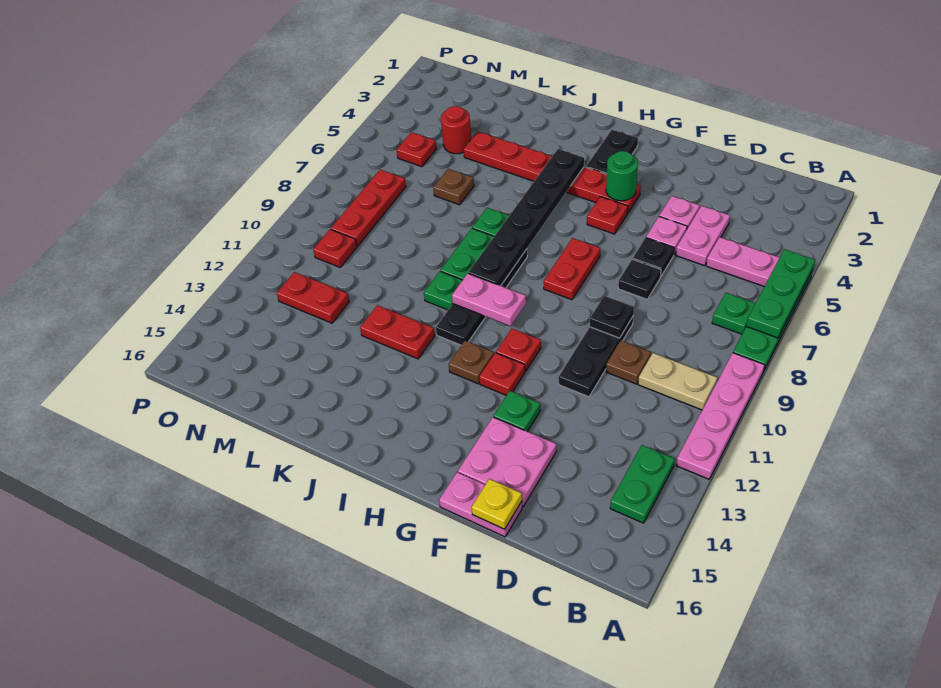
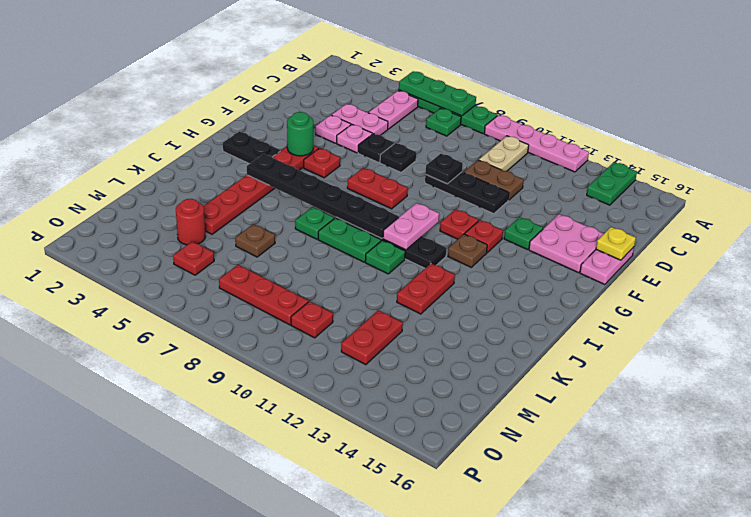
green plate B13:B14 level 1 -> green plate A14:B14 level 1
brown plate D10 level 1 -> brown plate D10:D11 level 1

